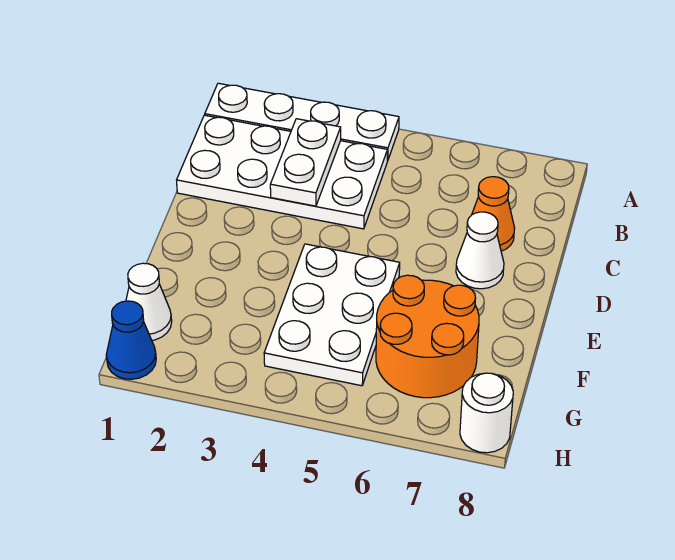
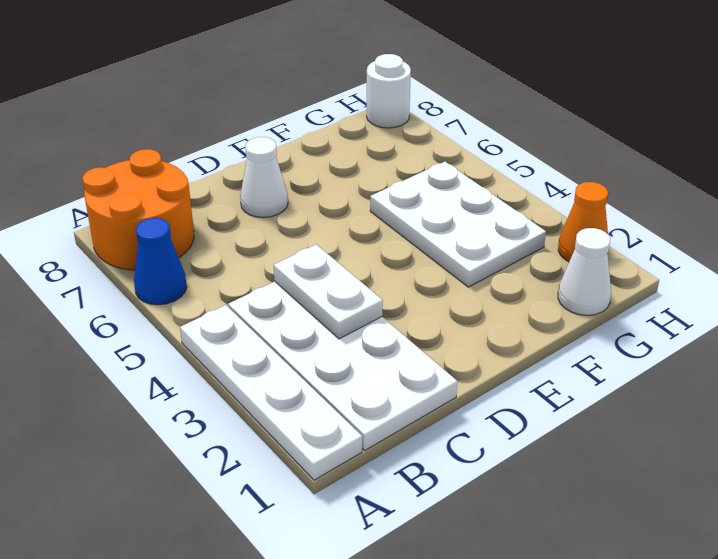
white plate B3:C3 level 2 -> white plate C3:C4 level 2
orange cone C7 level 1 -> orange cone H2 level 1
white plate E4:G5 level 1 -> white plate F3:G5 level 1
orange round brick F6:G7 level 1 -> orange round brick A7:B8 level 1
blue cone H1 level 1 -> blue cone A6 level 1

